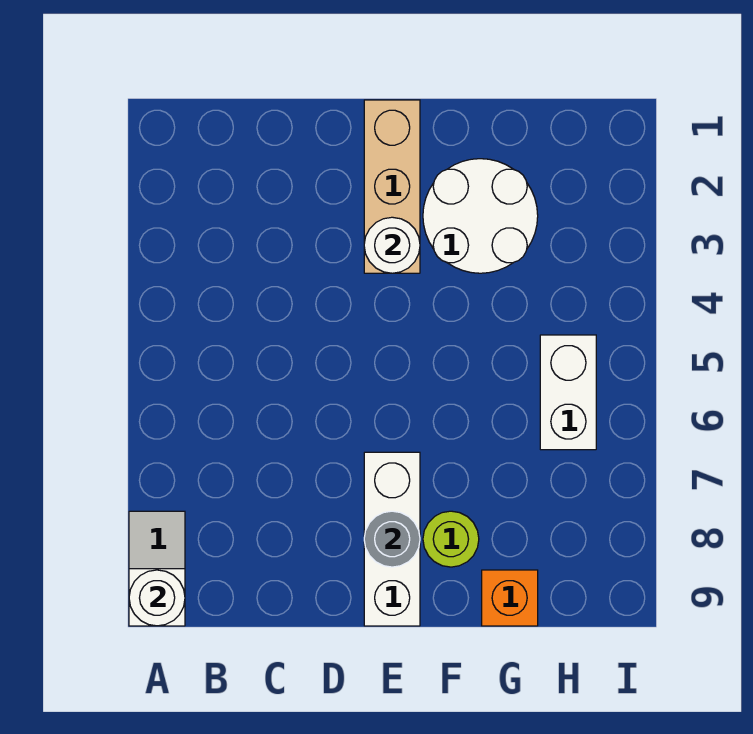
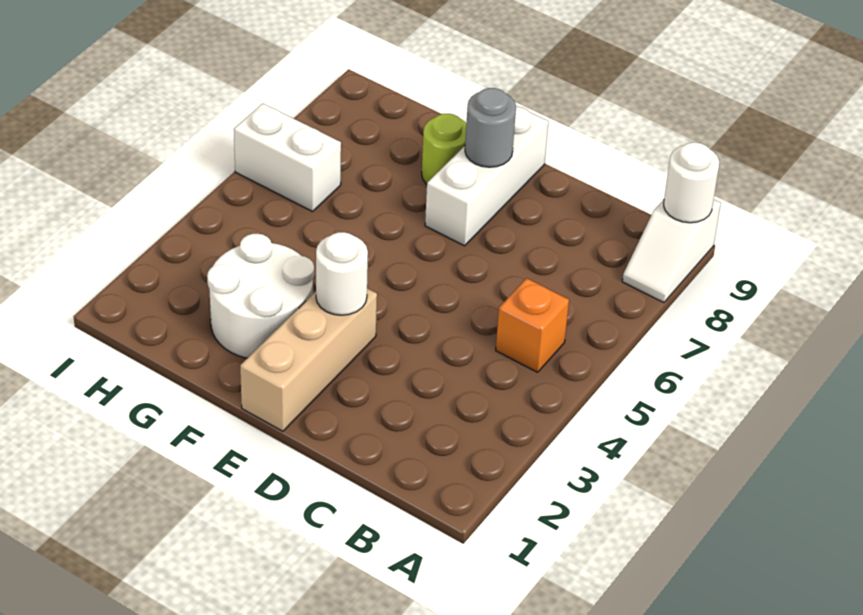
orange brick G9 level 1 -> orange brick B5 level 1
white brick H5:H6 level 1 -> white brick H6:I6 level 1

